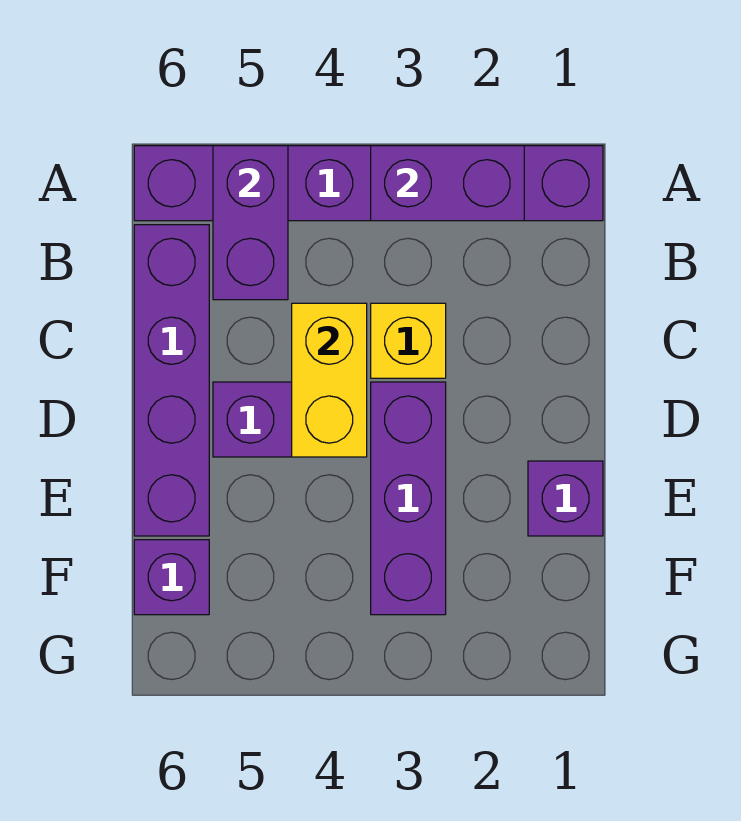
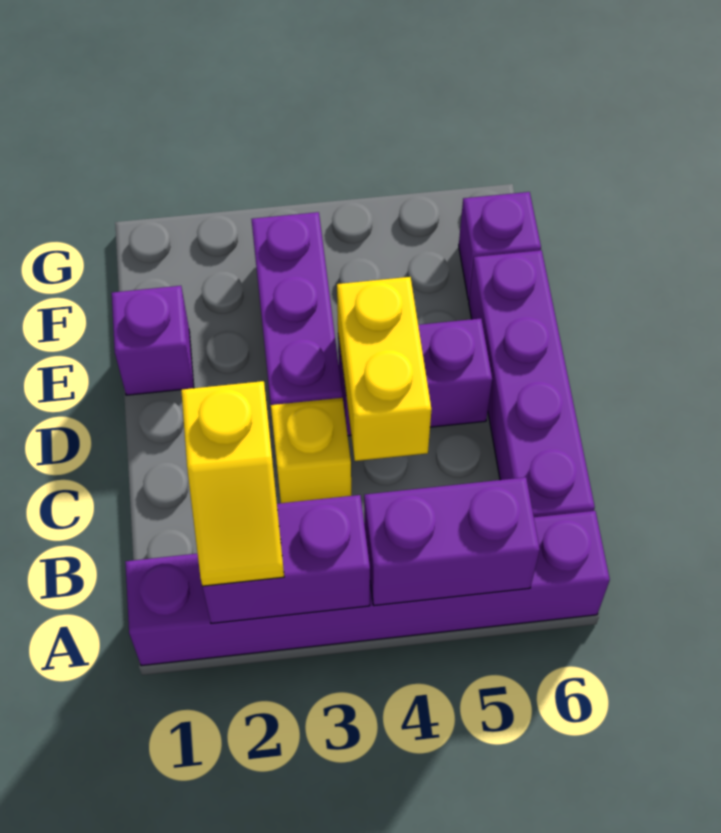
none -> yellow slope A2:B2 level 3 top B
purple brick A5:B5 level 2 -> purple brick A4:A5 level 2

